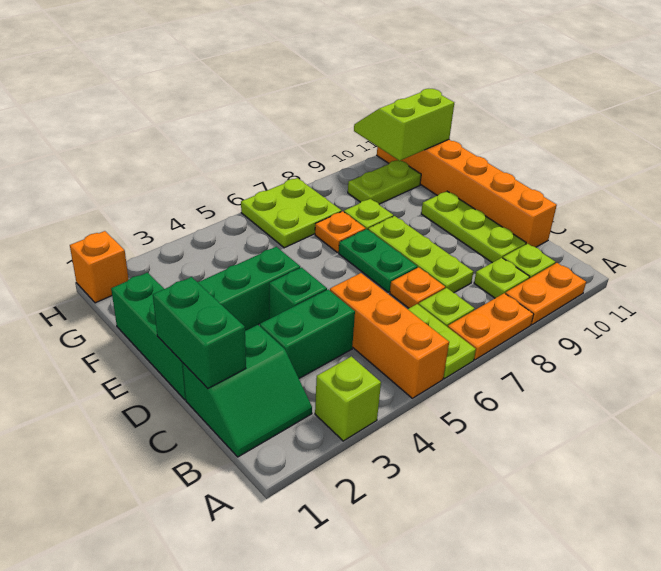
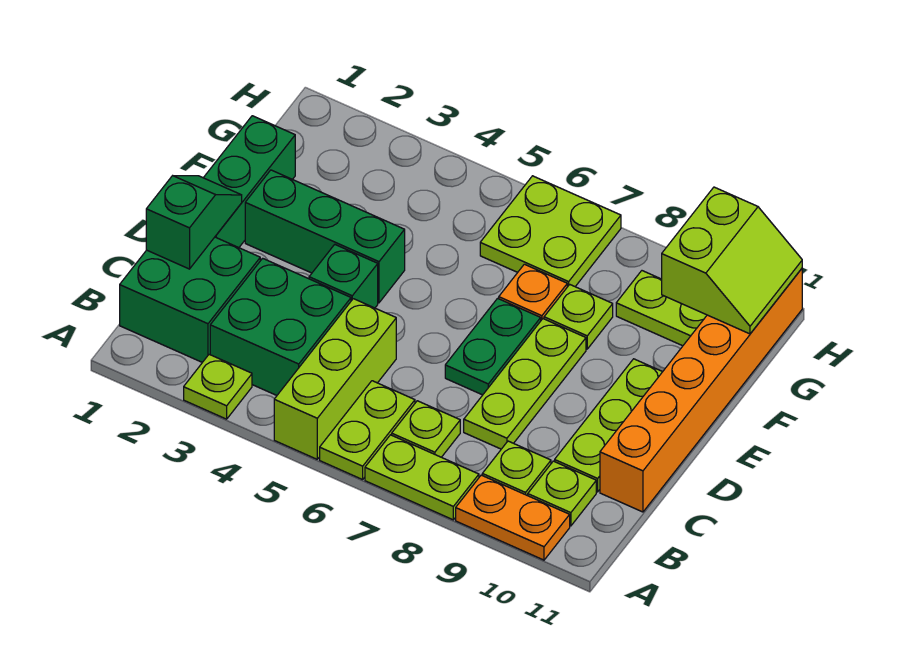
lime brick A3 level 1 -> lime plate A3 level 1
orange brick A5:C5 level 1 -> lime brick A5:C5 level 1
orange plate A7:A8 level 1 -> lime plate A7:A8 level 1
green slope B1:C2 level 1 top C -> green brick B1:C2 level 1
green brick C1:D1 level 2 -> green slope C1:D1 level 2 top C
green brick C3:C4 level 1 -> green brick B3:C4 level 1
orange plate C7 level 1 -> none
lime slope G10:H11 level 2 top G -> lime slope G10:H11 level 2 top 10
orange brick H1 level 1 -> none

